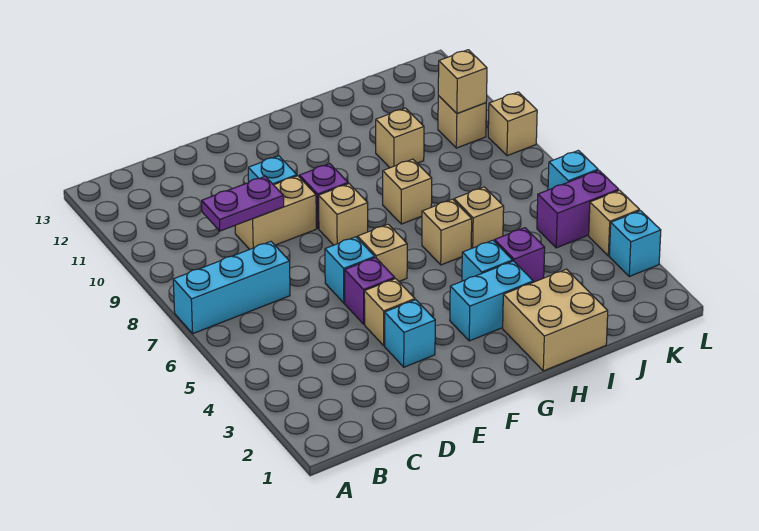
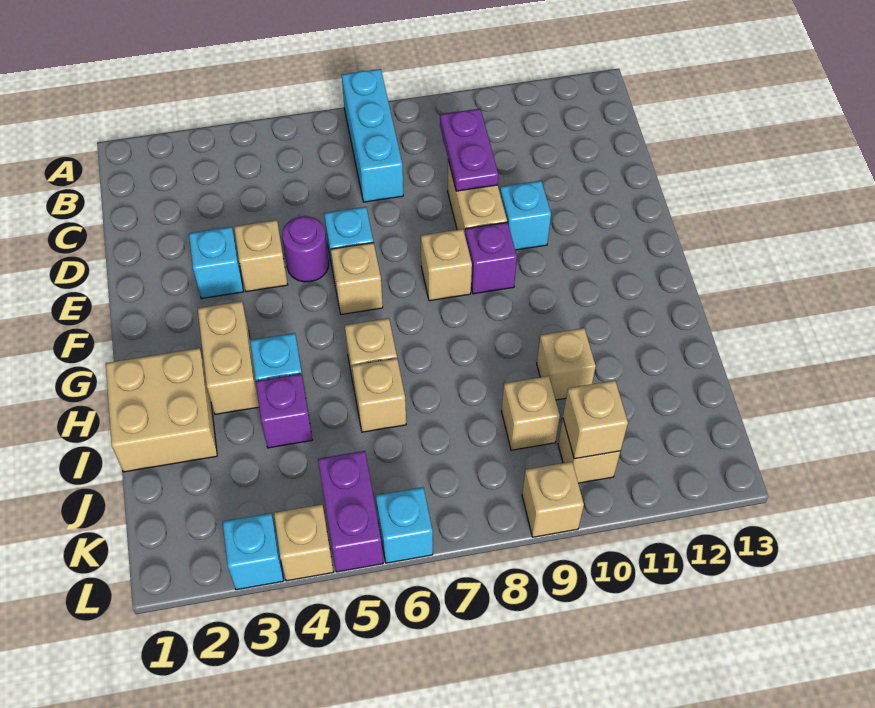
purple brick E5 level 1 -> purple round brick E5 level 1
cyan brick G3:H3 level 1 -> tan brick G3:H3 level 1
tan brick H8 level 1 -> tan brick J9 level 1

